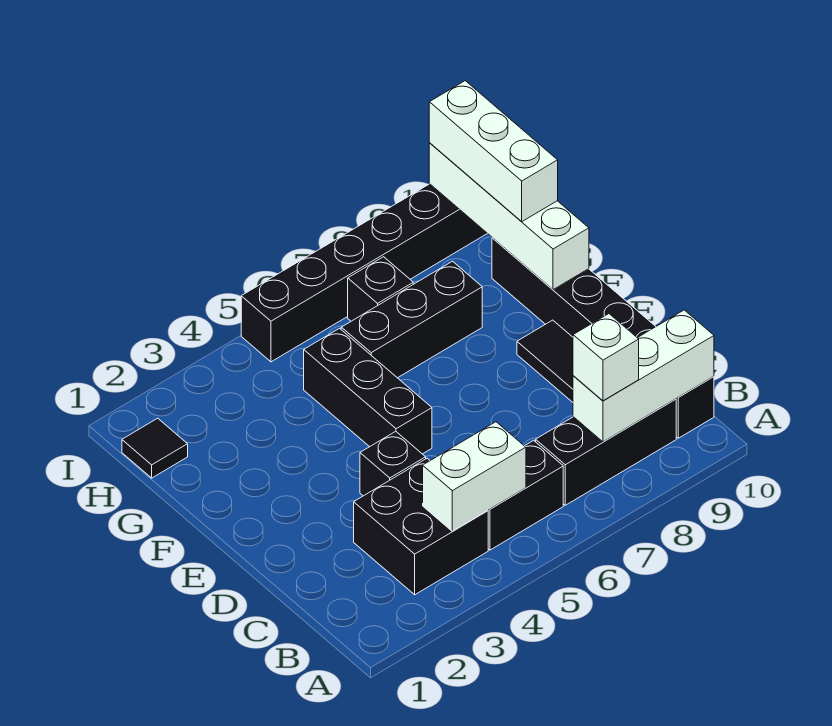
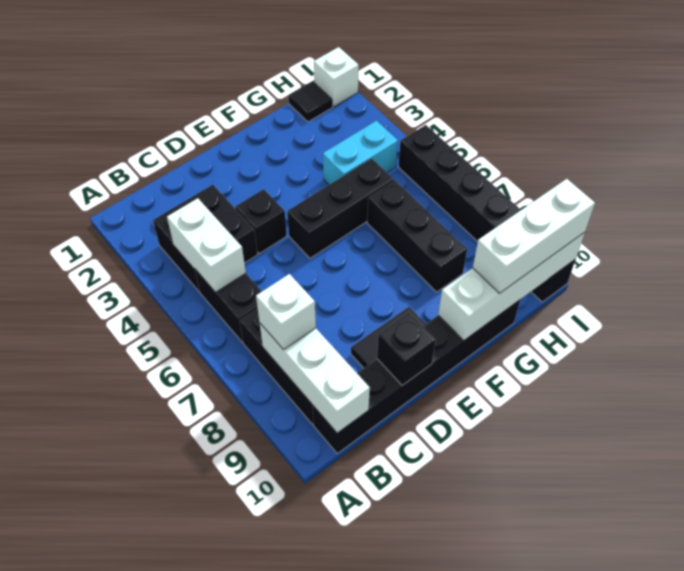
none -> cyan brick G4:H4 level 1
black brick H7 level 1 -> black brick D10 level 2
none -> white brick I1 level 1

